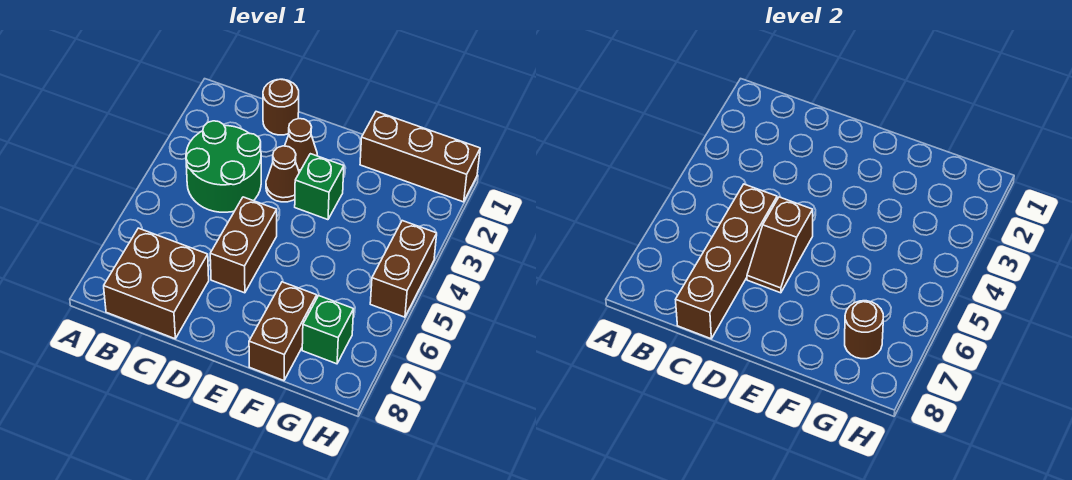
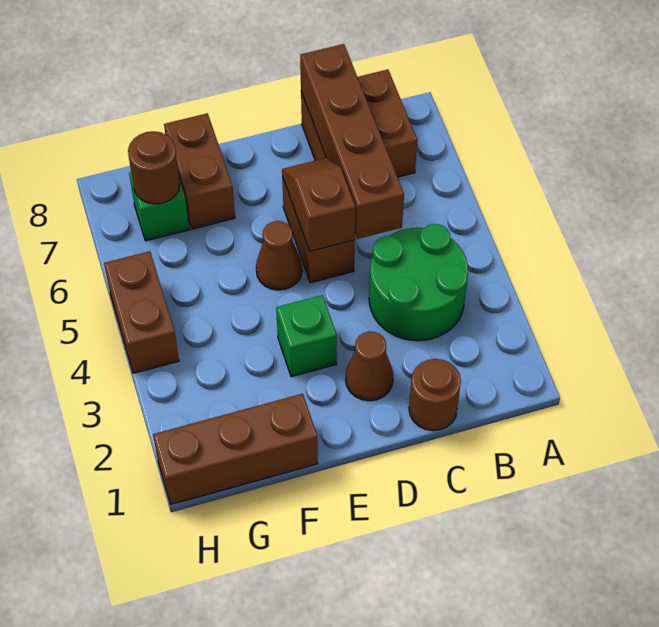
brown cone D3 level 1 -> brown cone E5 level 1

